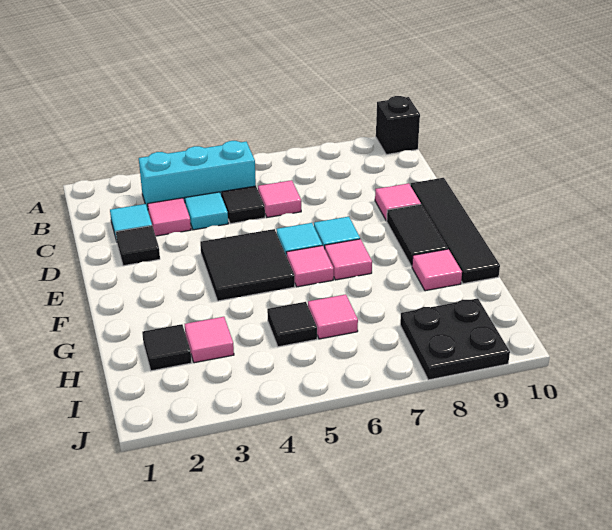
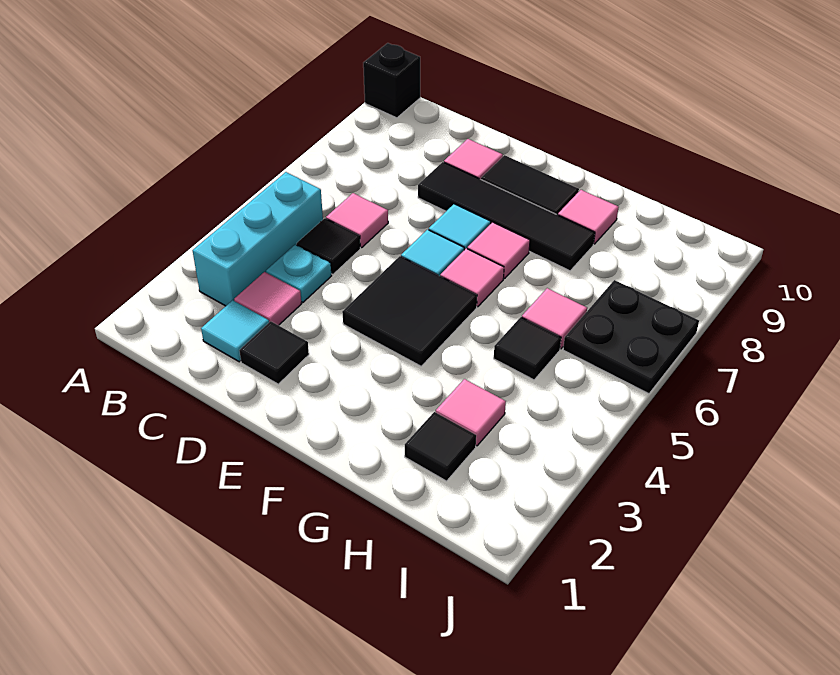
cyan tile C4 level 1 -> cyan plate C4 level 1
black tile D10:G10 level 1 -> black tile D8:G8 level 1
black plate I8:J9 level 1 -> black plate I6:J7 level 1

